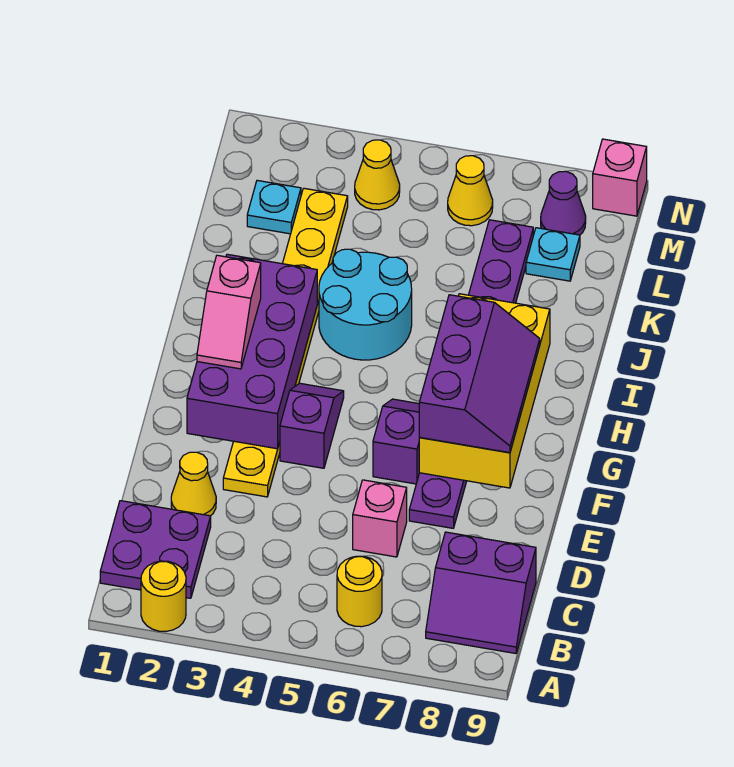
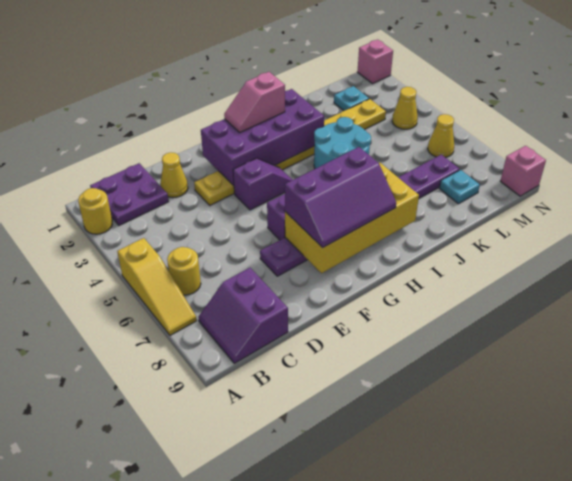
none -> yellow slope A5:A7 level 1 top 5
pink brick D6 level 1 -> pink brick N1 level 1
purple cone M8 level 1 -> none

